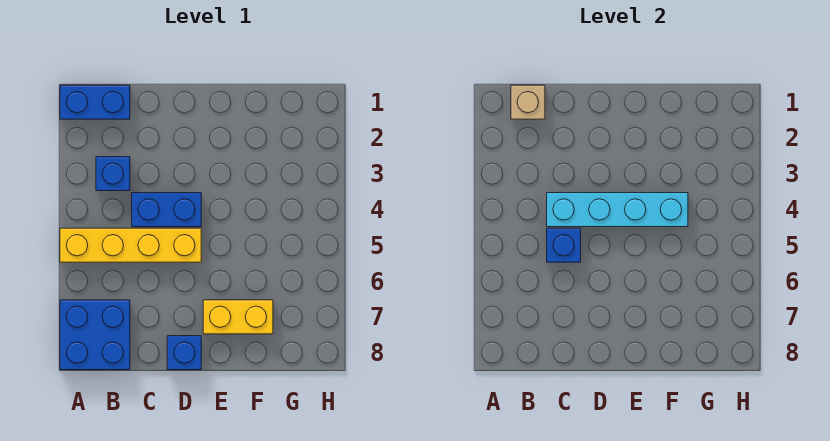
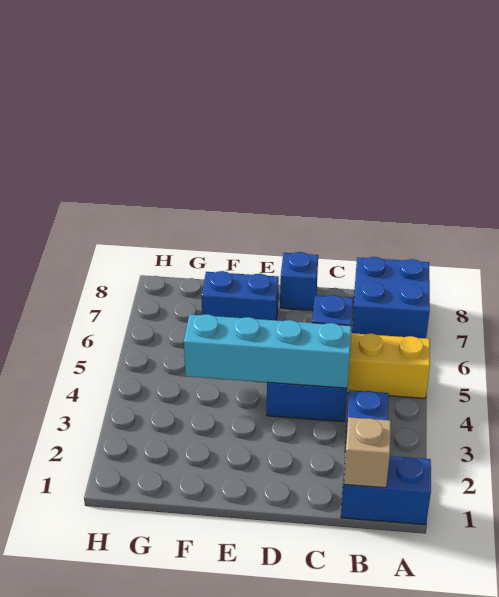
yellow brick E7:F7 level 1 -> blue brick E7:F7 level 1

